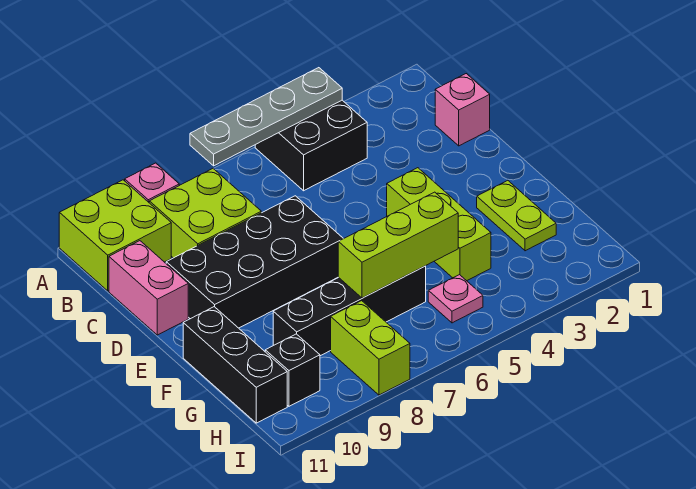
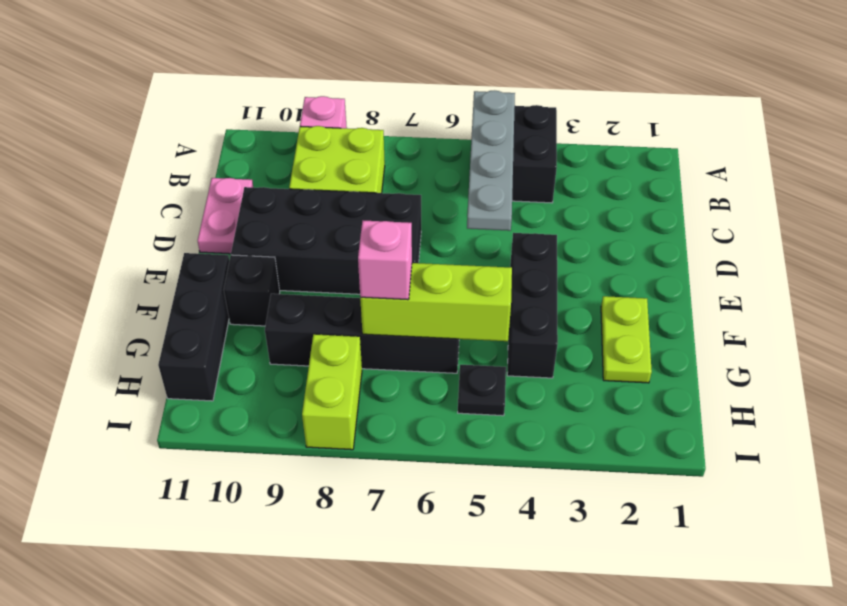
grey plate A4:A7 level 2 -> grey plate A5:D5 level 2
lime brick A10:B11 level 1 -> none
pink brick C1 level 1 -> pink brick G7 level 3
pink brick C11:D11 level 1 -> pink plate C11:D11 level 1
lime brick E4:G4 level 1 -> black brick E4:G4 level 1
pink plate H5 level 1 -> black plate H5 level 1
black brick H10 level 1 -> black brick F10 level 1

